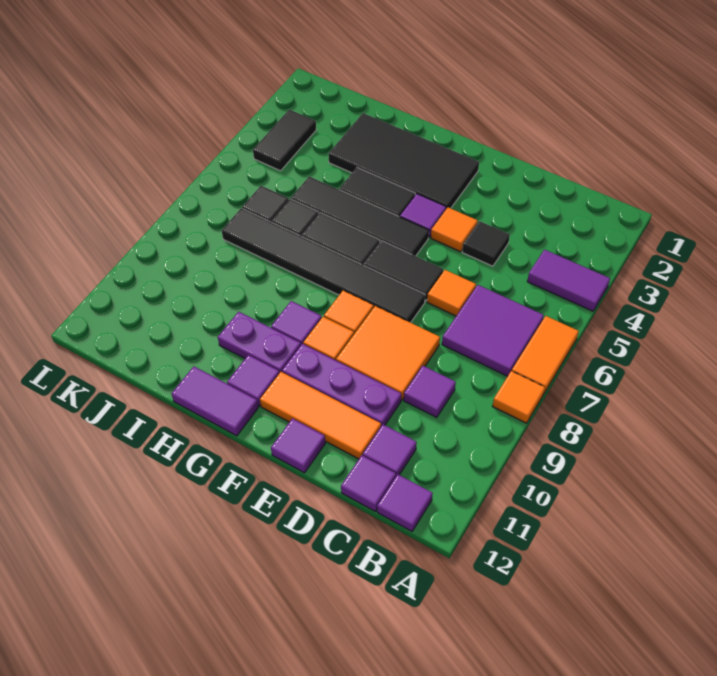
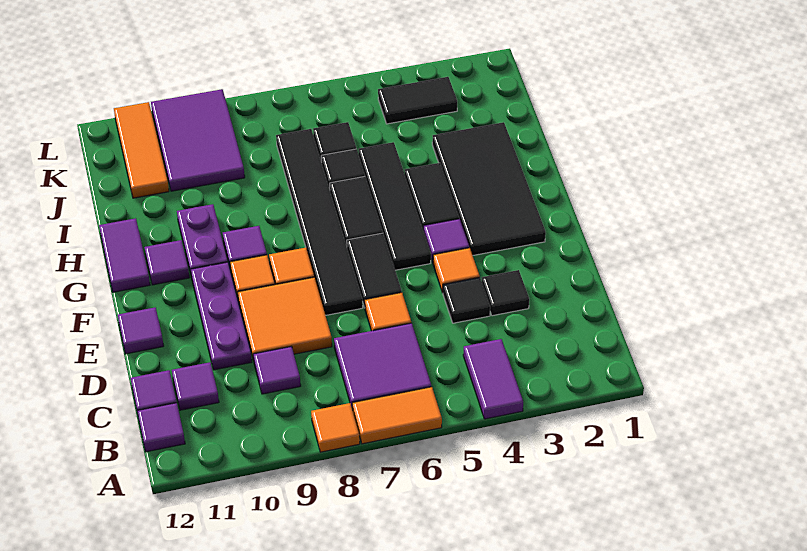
none -> black tile D3 level 1
orange tile D11:F11 level 1 -> orange tile J11:L11 level 1
none -> purple tile J9:L10 level 1

